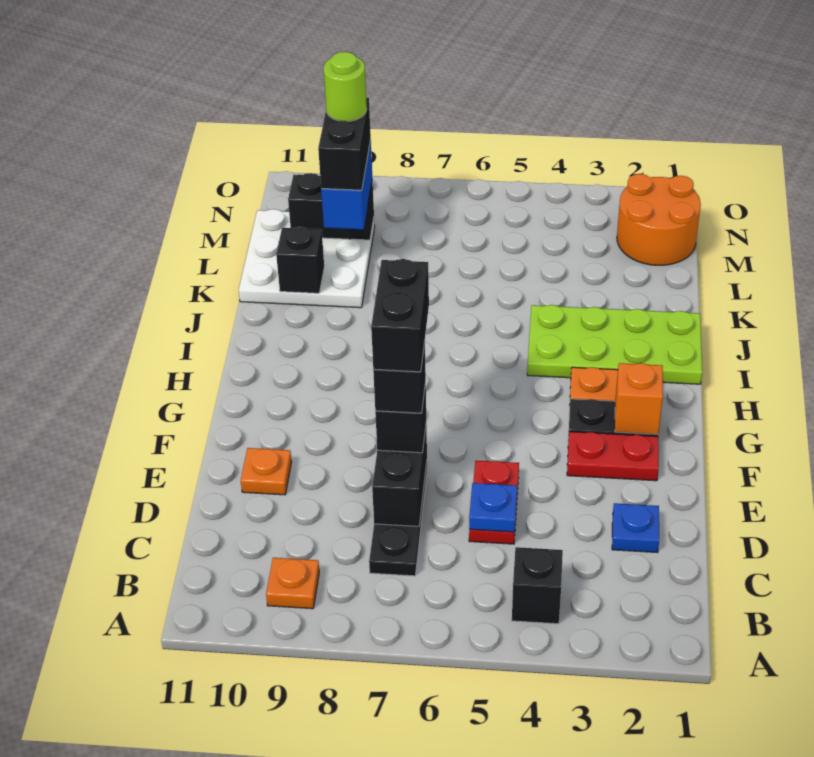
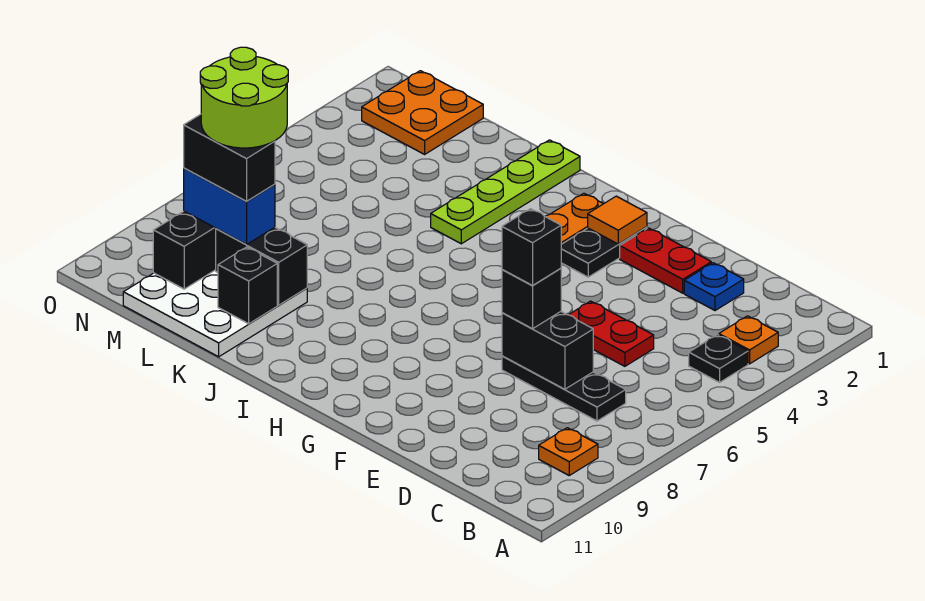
black brick B4 level 1 -> black plate B4 level 1
blue plate D5 level 2 -> none
black brick E7:F7 level 5 -> black brick K9:L9 level 2
orange plate E10 level 1 -> orange plate B3 level 1
red plate F2:F3 level 1 -> red plate E2:F2 level 1
orange brick G2 level 2 -> orange tile G2 level 2
lime plate I1:J4 level 1 -> lime plate J1:J4 level 1
orange round brick M1:N2 level 1 -> orange plate M1:N2 level 1
lime round brick M9 level 5 -> lime round brick L8:M9 level 5

